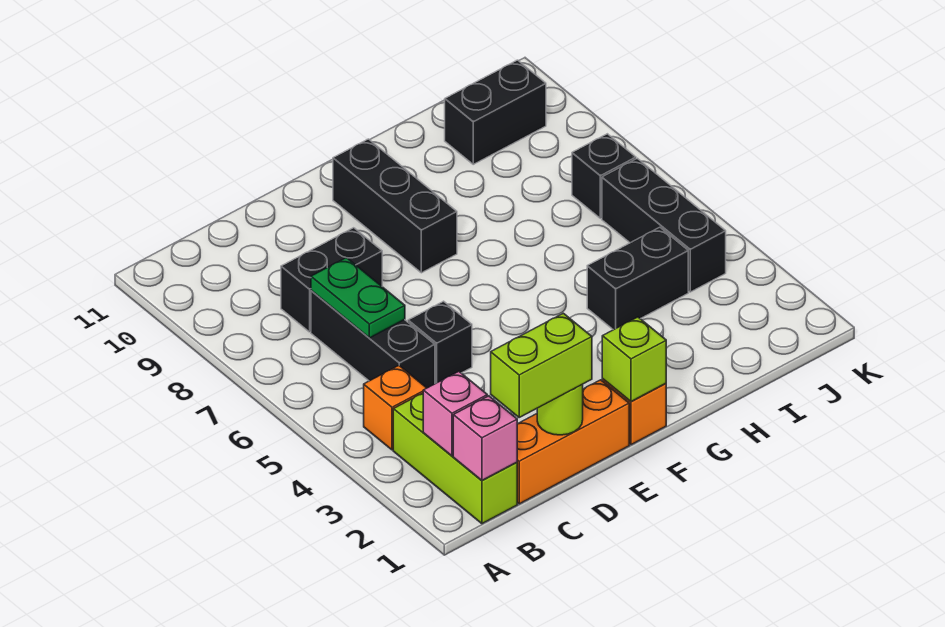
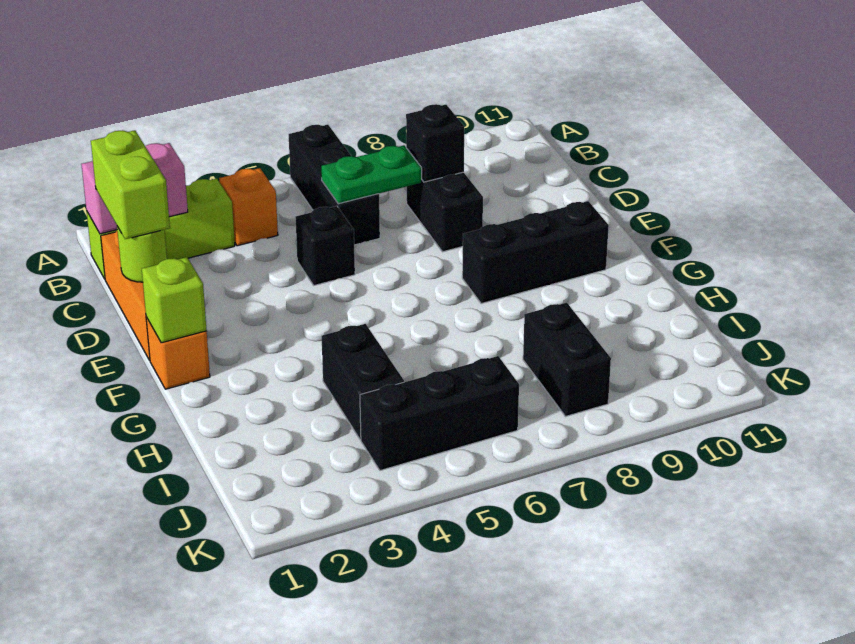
black brick C5:C7 level 1 -> black brick A6:C6 level 1
black brick I10:J10 level 1 -> black brick I8:J8 level 1
black brick J7 level 1 -> black brick C8 level 2

